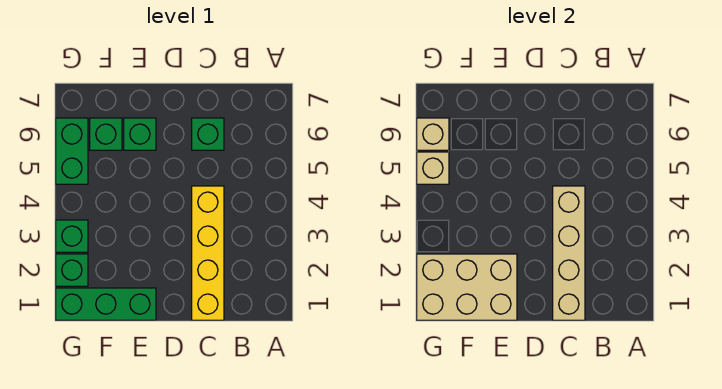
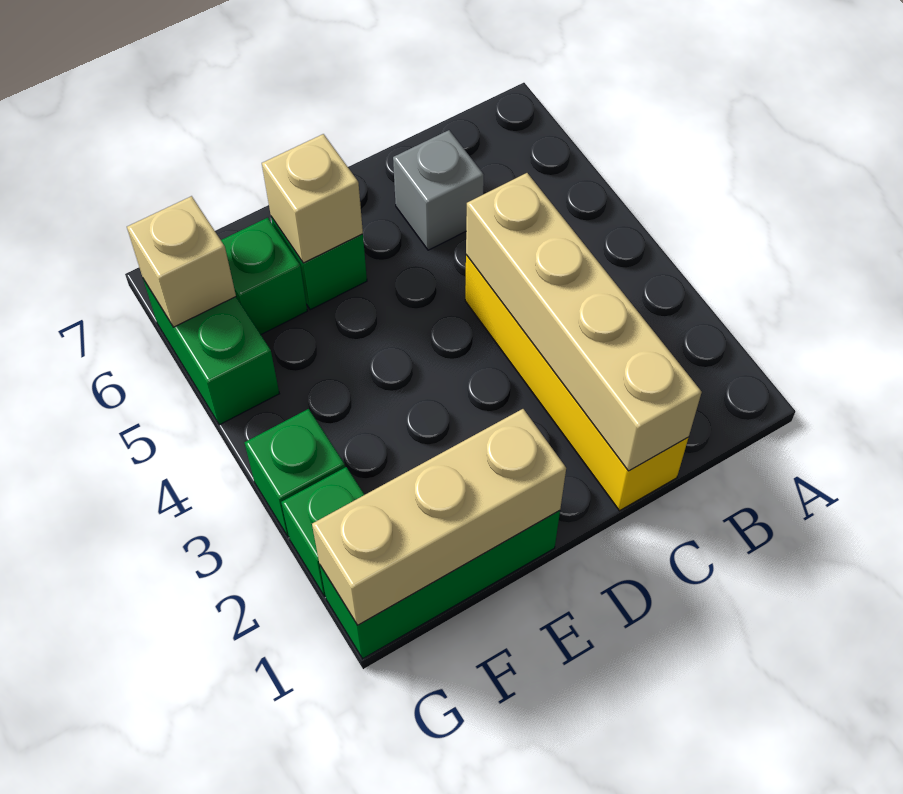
green brick C6 level 1 -> grey brick C6 level 1
tan brick E1:G2 level 2 -> tan brick E1:G1 level 2
tan brick G5 level 2 -> tan brick E6 level 2

